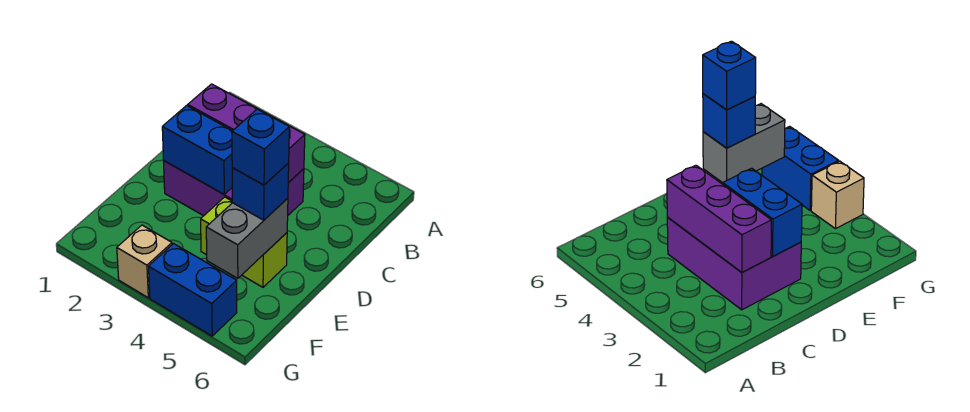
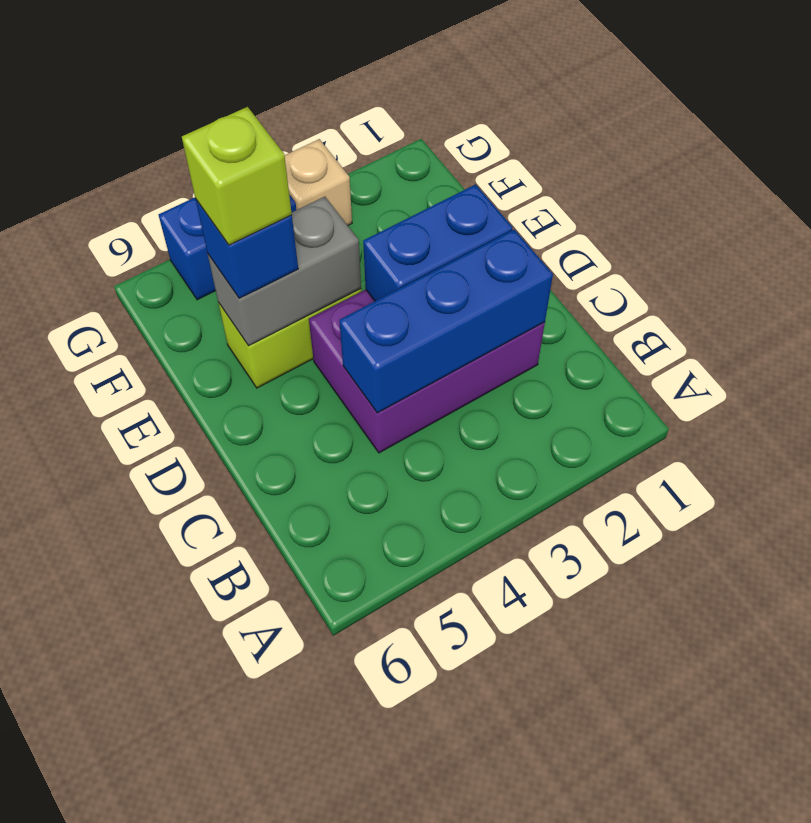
purple brick C2:C4 level 2 -> blue brick C2:C4 level 2
grey brick E5:F5 level 2 -> grey brick E4:E5 level 2
blue brick E5 level 4 -> lime brick E5 level 4

